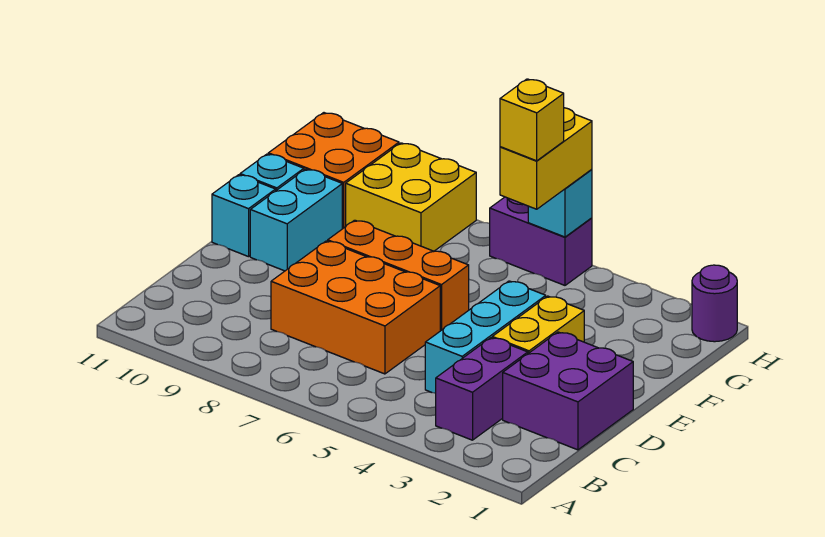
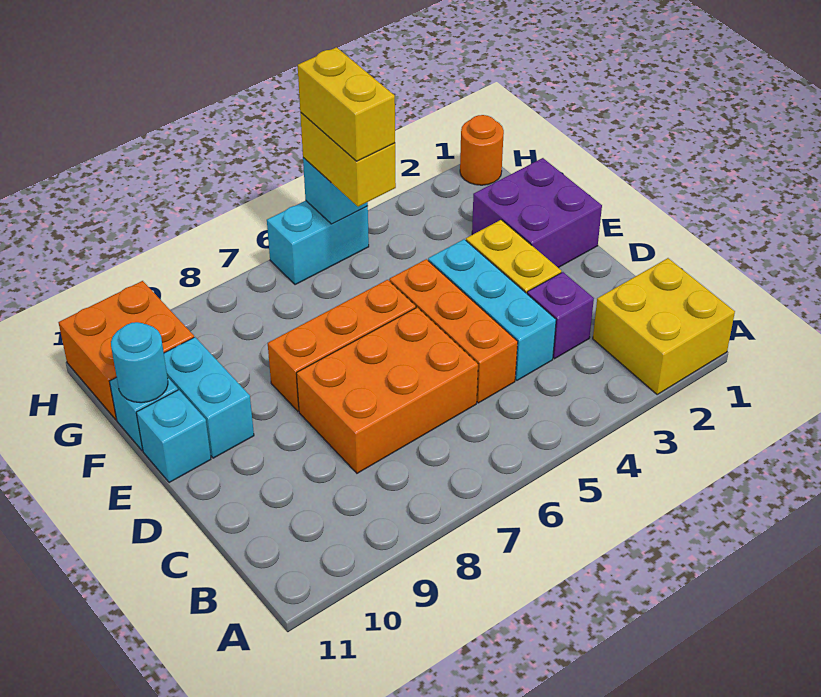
purple brick B3:C3 level 1 -> purple brick C3 level 1
purple brick C1:D2 level 1 -> purple brick E1:F2 level 1
none -> orange brick C5:E5 level 1
none -> cyan round brick F11 level 2
yellow brick G5 level 4 -> yellow brick G5:H5 level 4
yellow brick G8:H9 level 1 -> yellow brick A1:B2 level 1
purple round brick H1 level 1 -> orange round brick H1 level 1
purple brick H5:H6 level 1 -> cyan brick H5:H6 level 1

